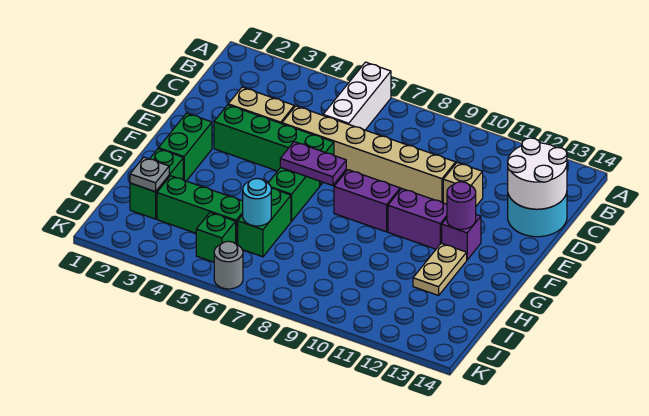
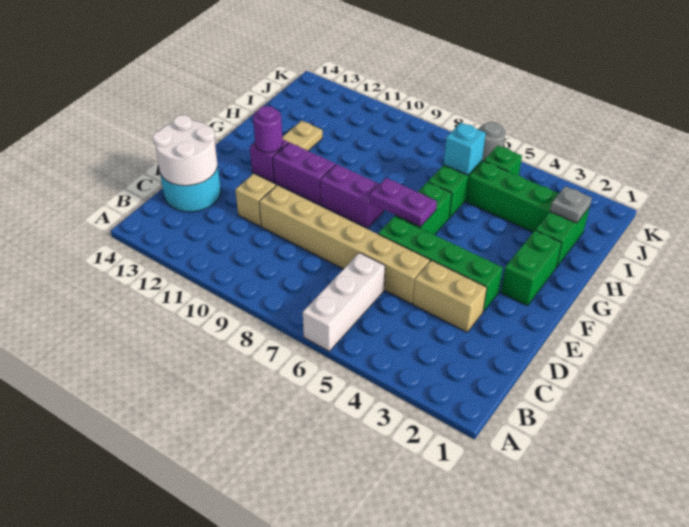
cyan round brick I6 level 2 -> cyan brick I6 level 2

